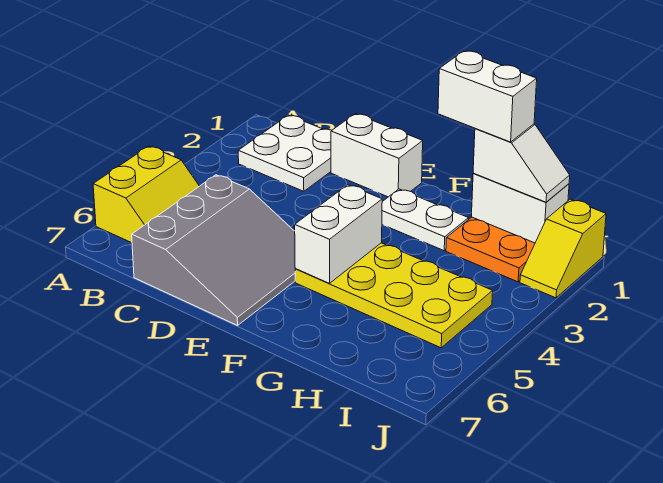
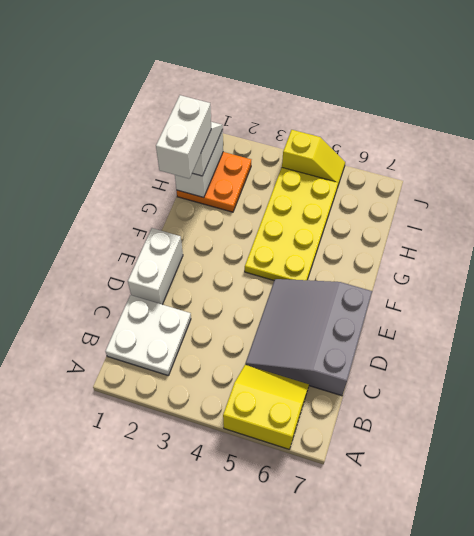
grey slope C5:E7 level 1 top C -> grey slope C5:E7 level 1 top 7
white plate F2:G2 level 1 -> none
white brick F4:F5 level 2 -> none
yellow slope J1:J2 level 1 top 1 -> yellow slope J4:J5 level 1 top 4

